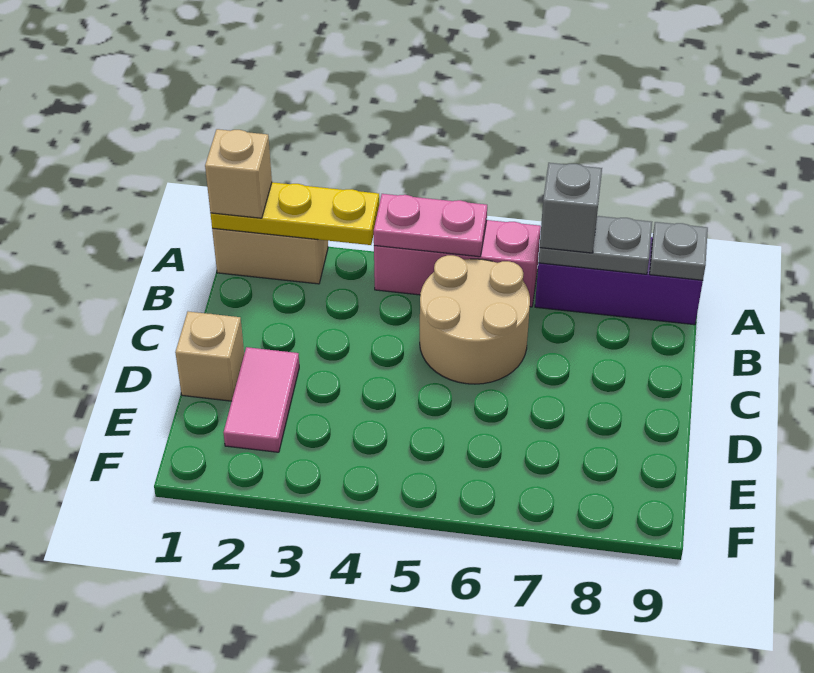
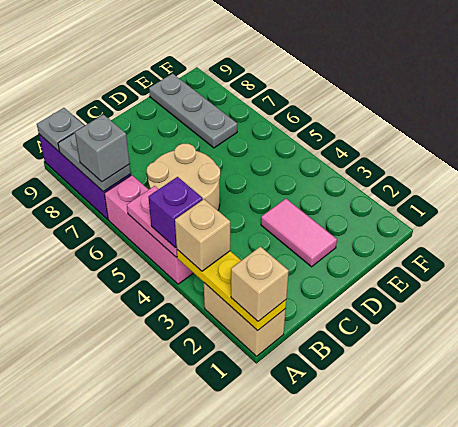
none -> purple brick A4 level 3
tan brick D1 level 1 -> tan brick A3 level 3
pink tile D2:E2 level 1 -> pink tile D2:D3 level 1
none -> grey plate E7:E9 level 1

